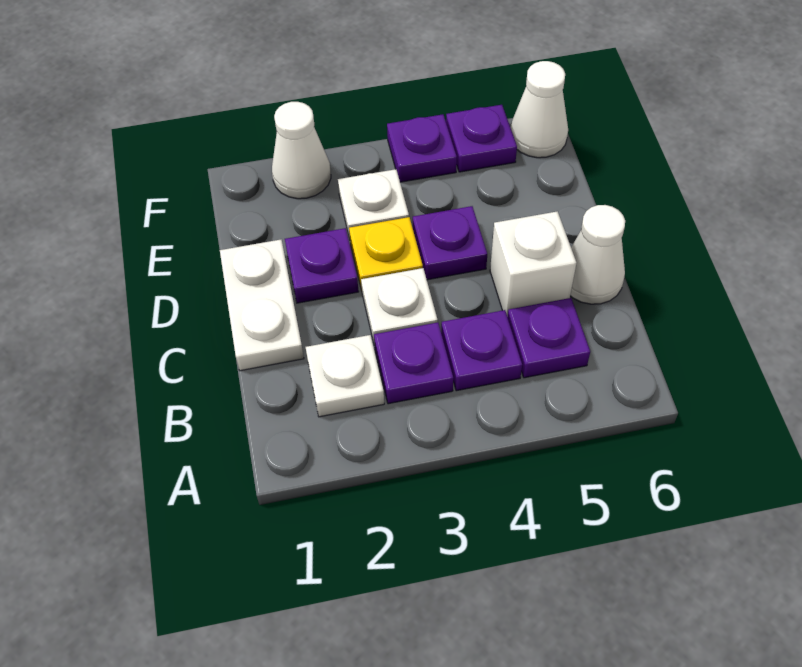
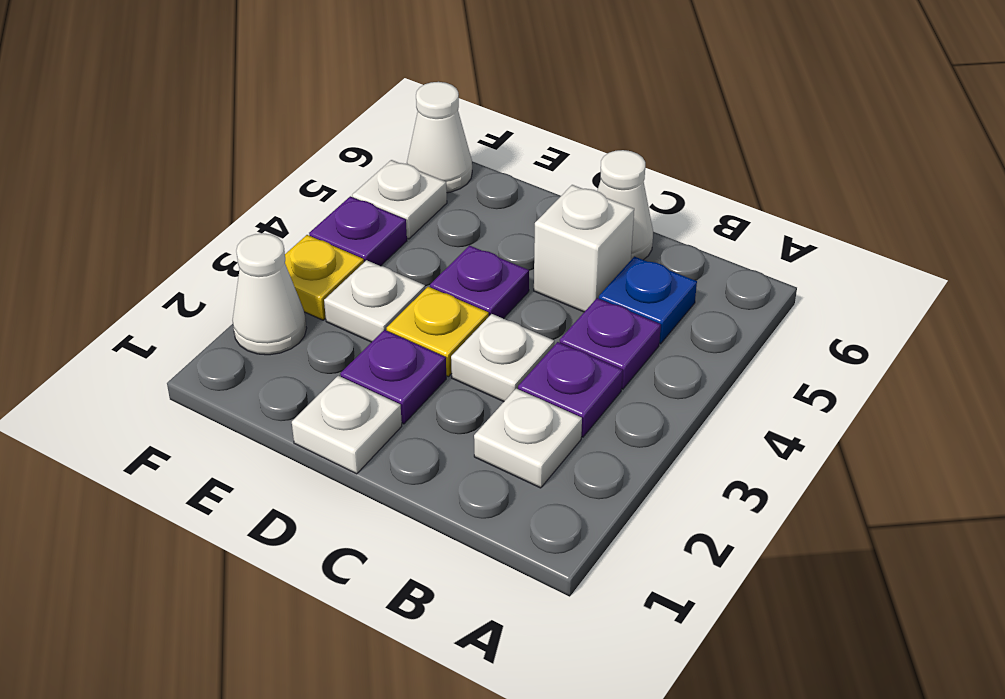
purple plate B5 level 1 -> blue plate B5 level 1
white plate C1:D1 level 1 -> white plate D1 level 1
none -> yellow plate F3 level 1
purple plate F5 level 1 -> white plate F5 level 1

